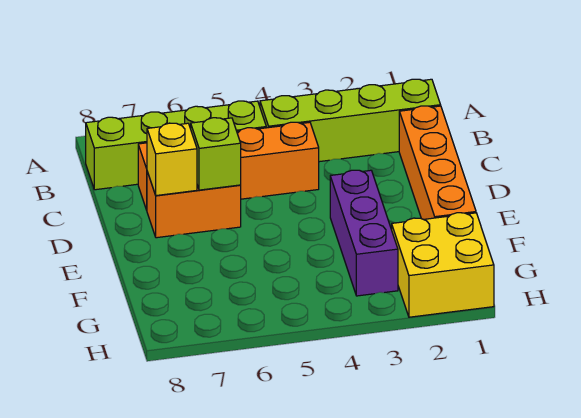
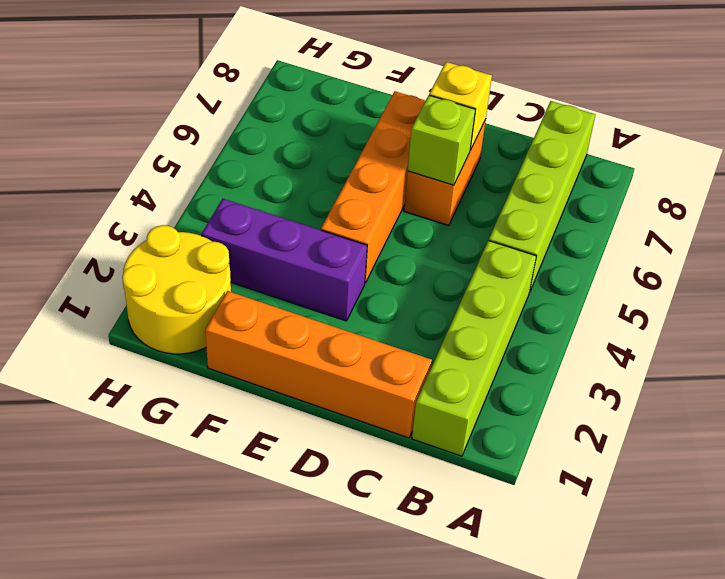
orange brick C4:C7 level 1 -> orange brick E4:E7 level 1
yellow brick G1:H2 level 1 -> yellow round brick G1:H2 level 1

